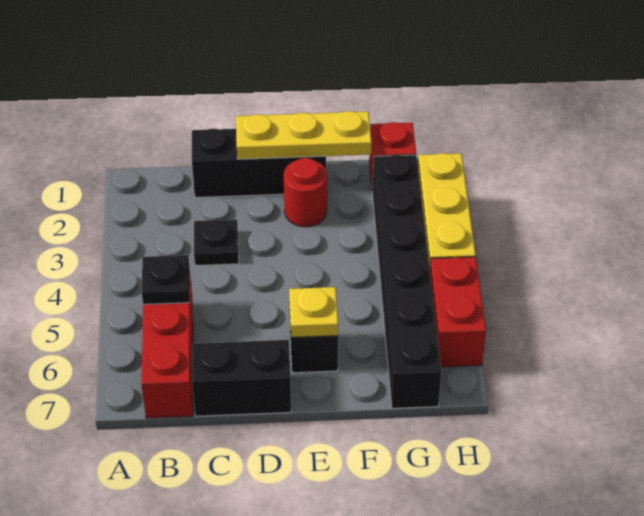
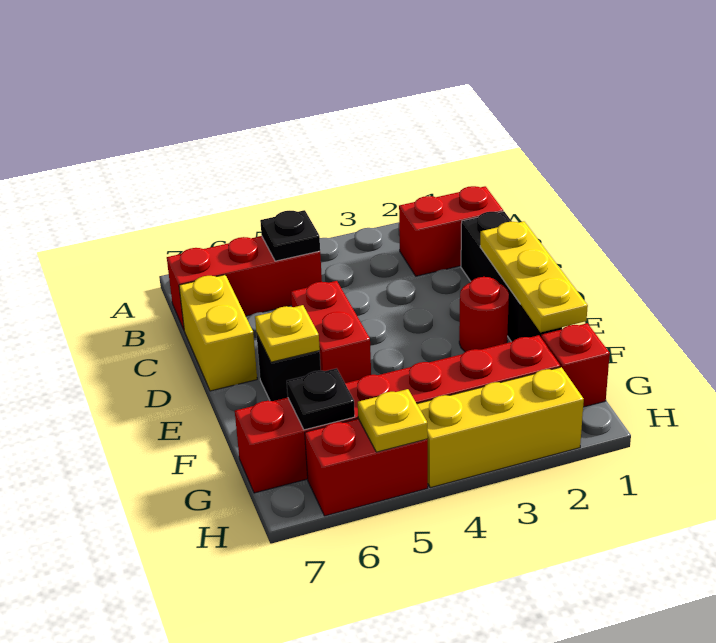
none -> red brick B1:B2 level 1
black plate C3 level 1 -> black plate G6 level 2
black brick C7:D7 level 1 -> yellow brick C7:D7 level 1
none -> red brick D5:E5 level 1
black brick G2:G7 level 1 -> red brick G2:G7 level 1
none -> yellow plate H5 level 2

